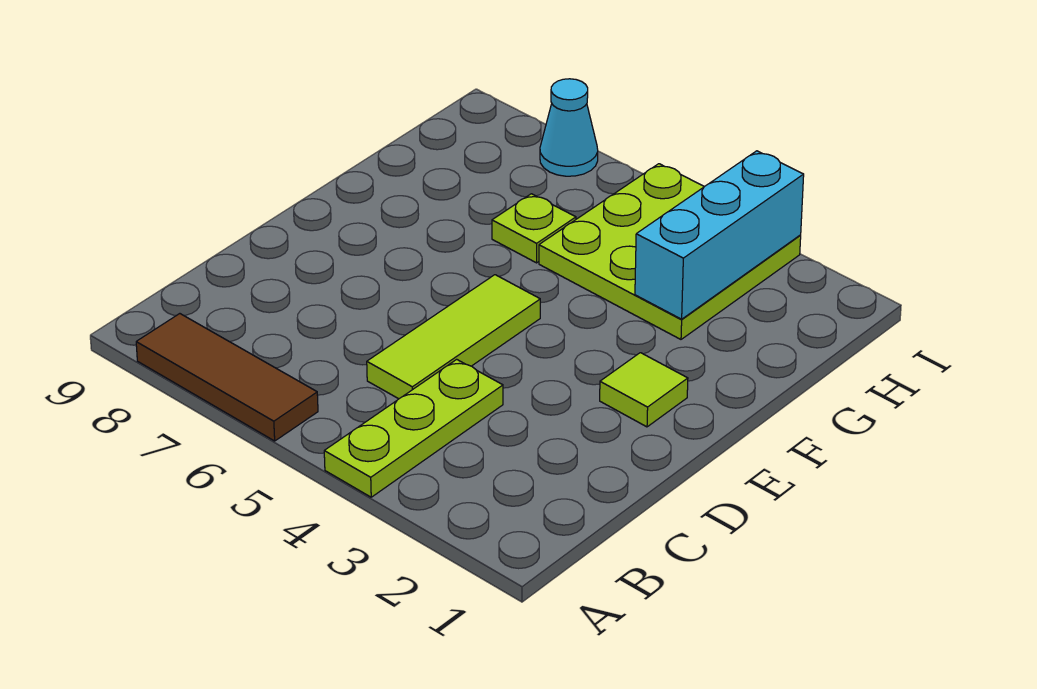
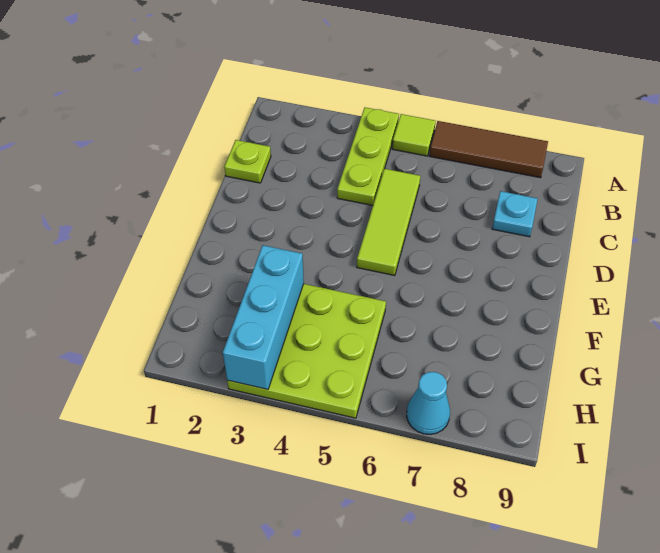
none -> cyan plate C8 level 1
lime tile E2 level 1 -> lime tile A5 level 1
lime plate G6 level 1 -> lime plate C1 level 1

